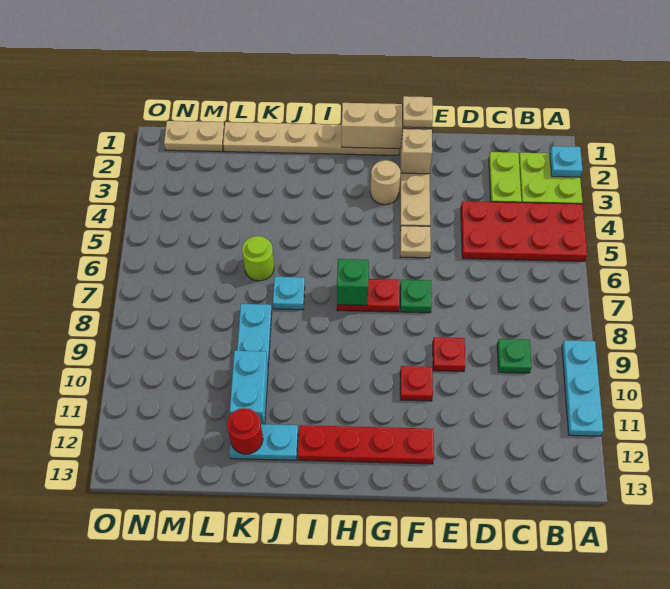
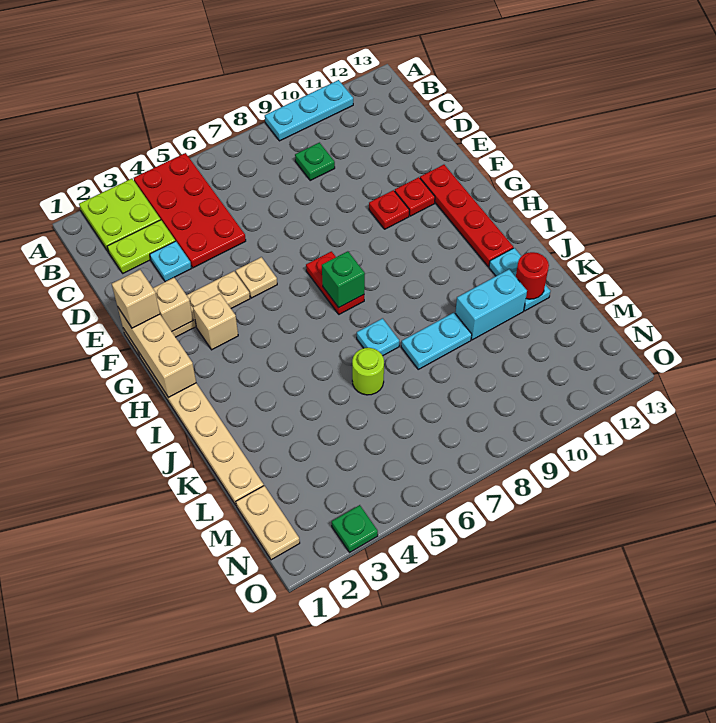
cyan plate A2 level 2 -> cyan plate D3 level 1
red plate E9 level 1 -> red plate F11 level 1
tan plate F1 level 3 -> tan brick F1 level 3
green plate F7 level 1 -> green plate O3 level 1
tan round brick G3 level 1 -> tan brick G3 level 1

